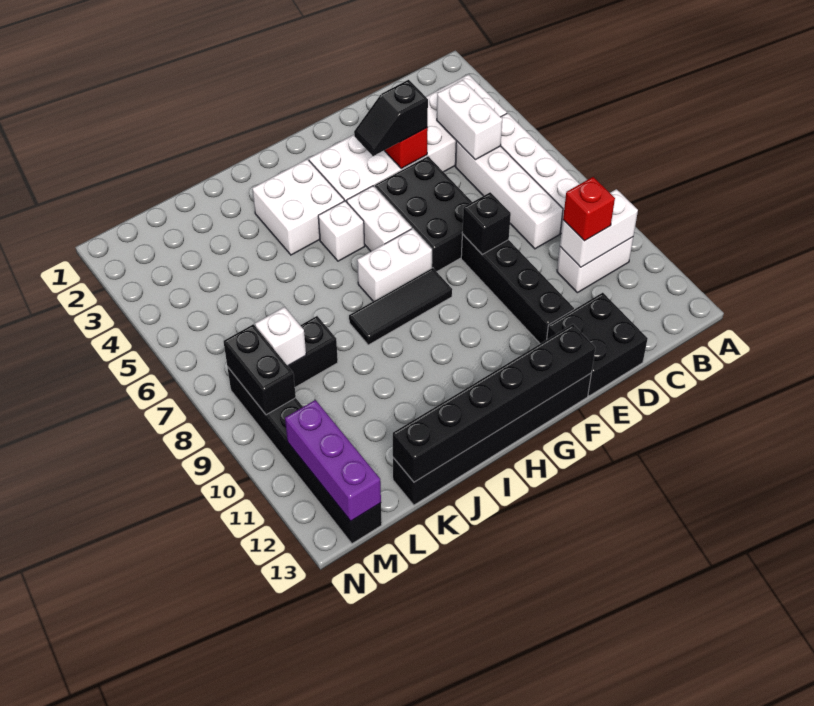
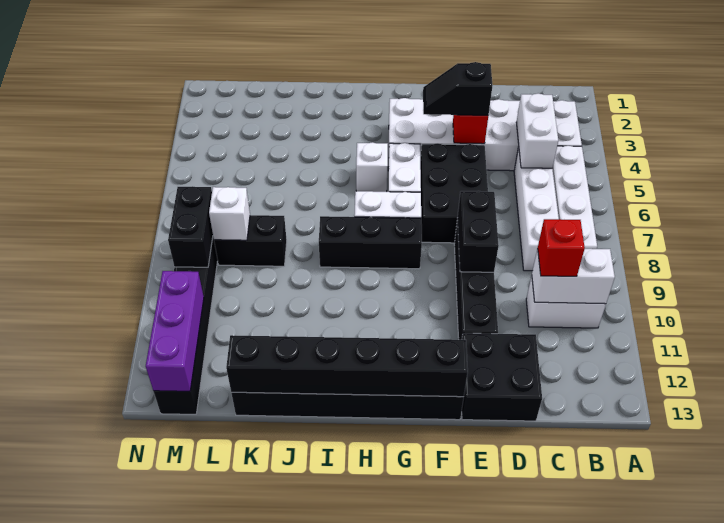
black brick E8 level 2 -> black brick E8:E9 level 2
black tile G8:I8 level 1 -> black brick G8:I8 level 1
white brick H3:I4 level 1 -> none

